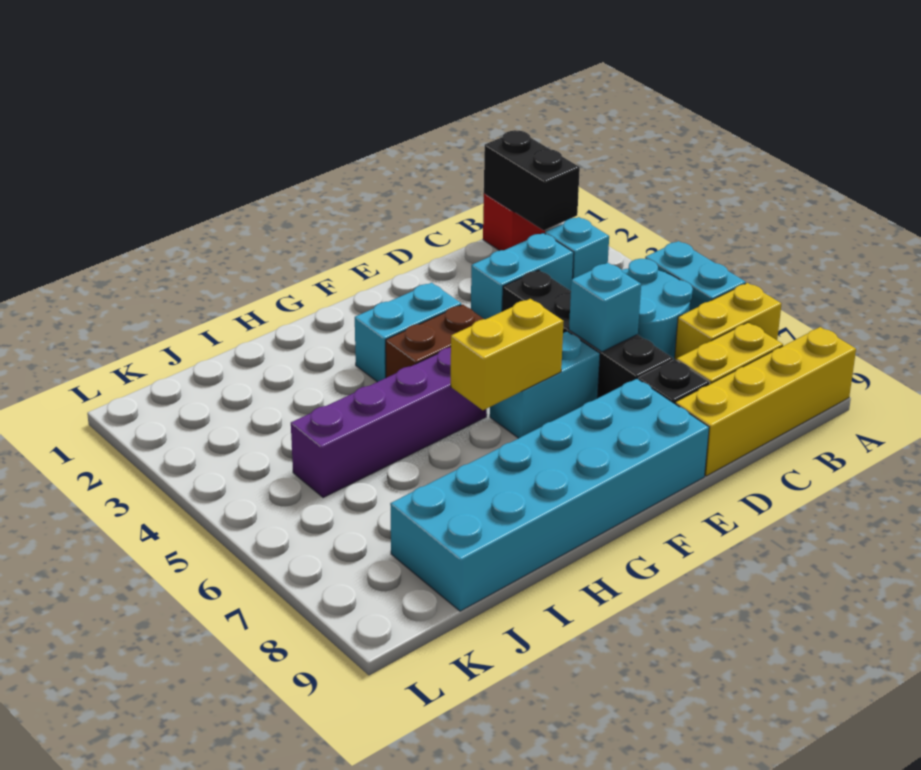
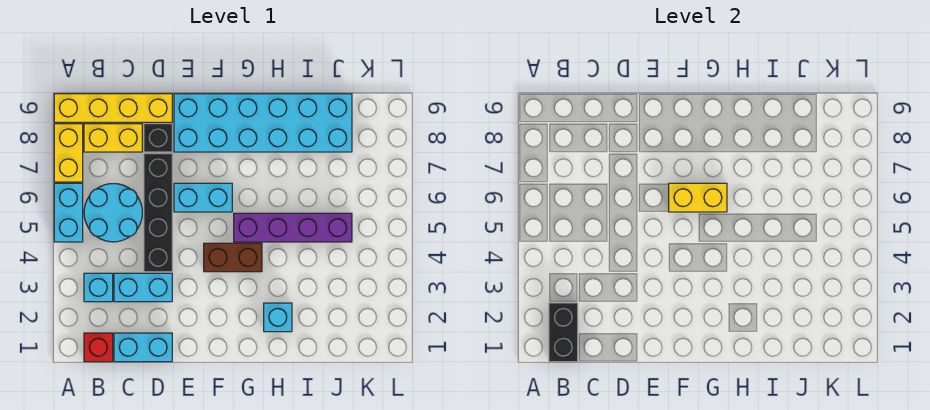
yellow brick A7:B7 level 1 -> yellow brick A7:A8 level 1
cyan brick D6 level 2 -> cyan brick H2 level 1
cyan brick F3:G3 level 1 -> cyan brick C1:D1 level 1

